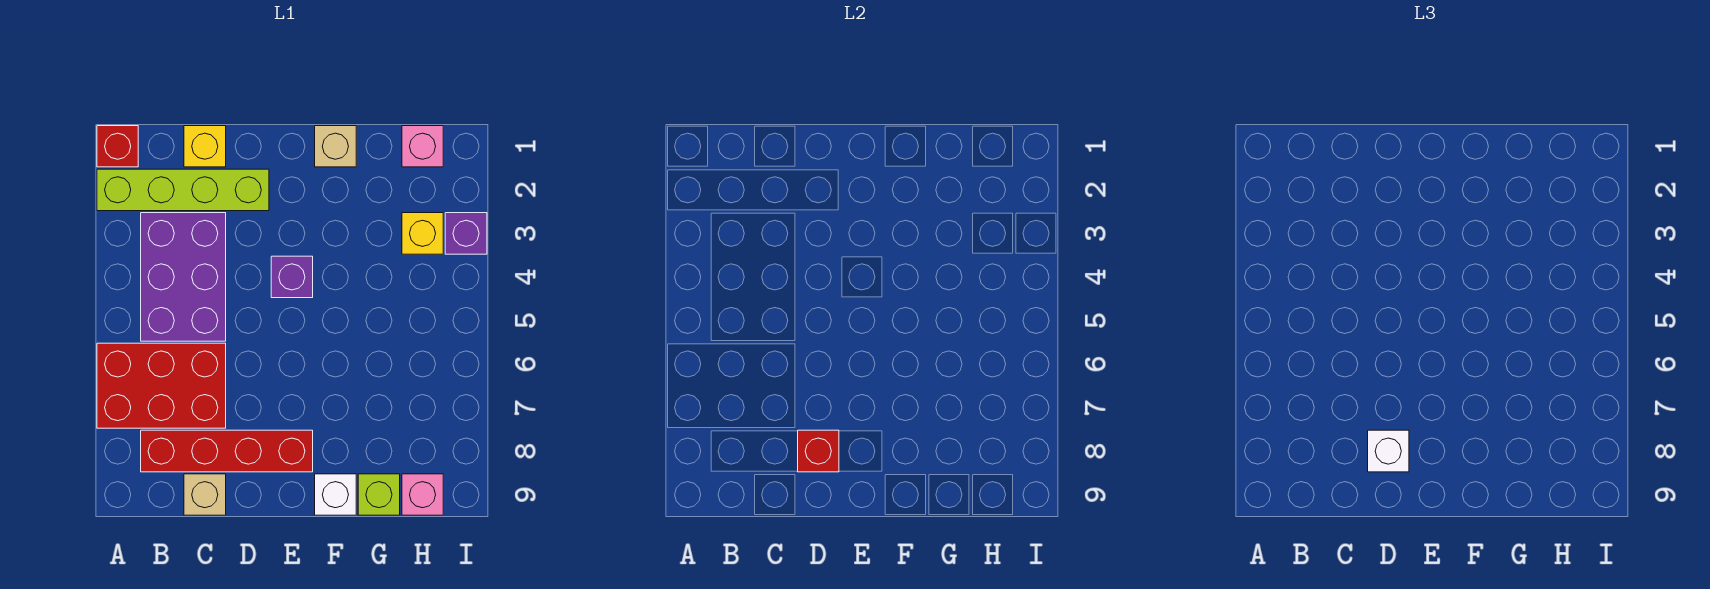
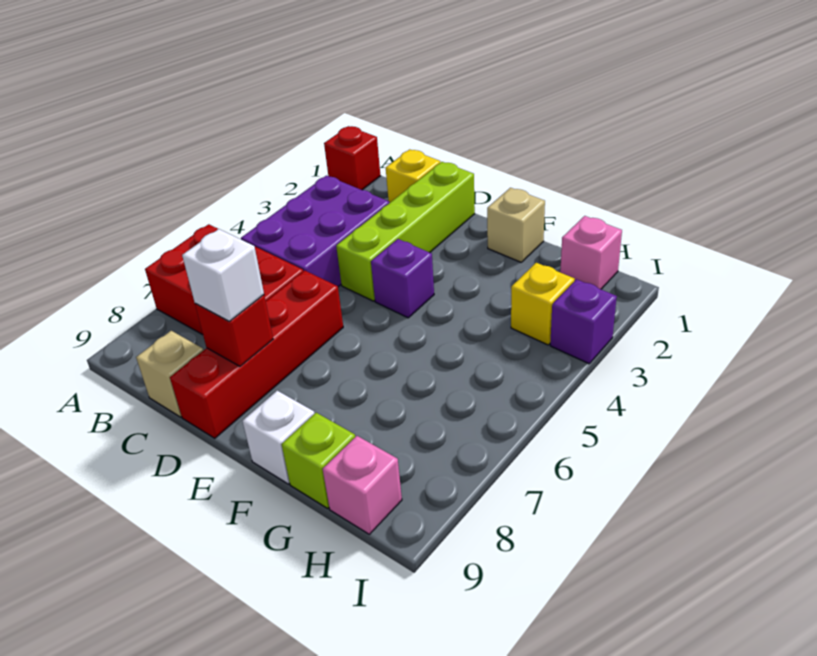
lime brick A2:D2 level 1 -> lime brick D1:D4 level 1
red brick B8:E8 level 1 -> red brick D6:D9 level 1

